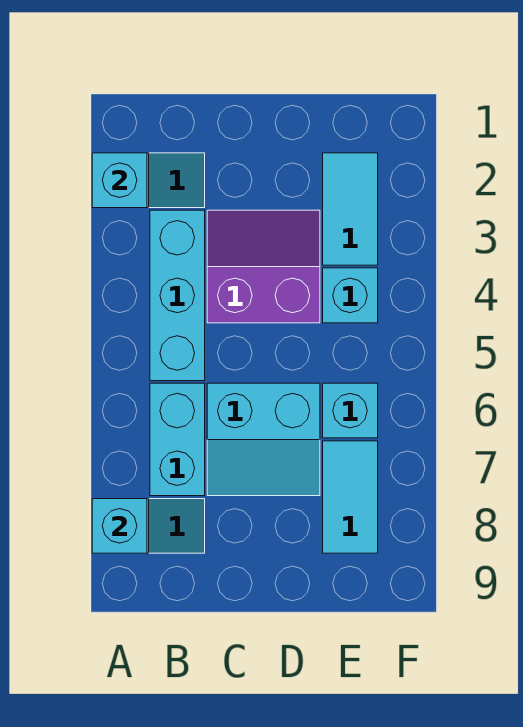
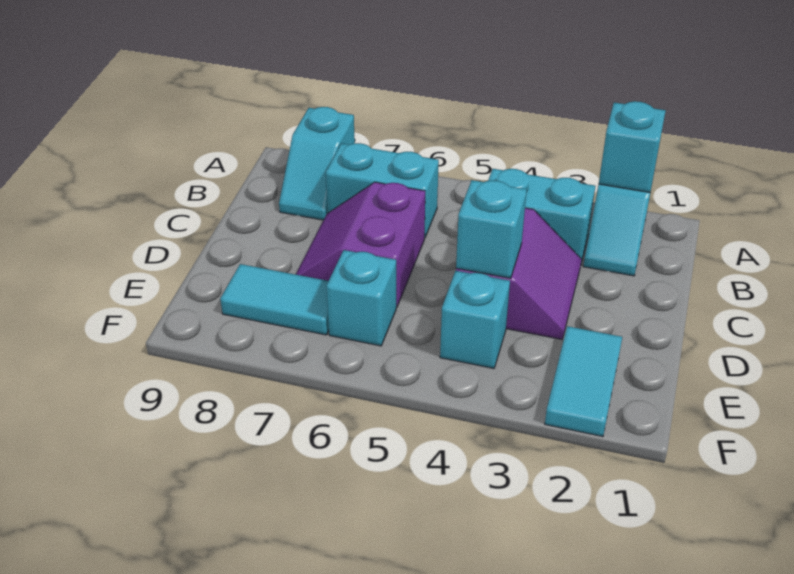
cyan brick A8 level 2 -> cyan brick D4 level 2
cyan brick B3:B5 level 1 -> cyan brick B3:B4 level 1
cyan slope C6:D7 level 1 top 6 -> purple slope C6:D7 level 1 top 6
cyan tile E2:E3 level 1 -> cyan tile E2:F2 level 1

